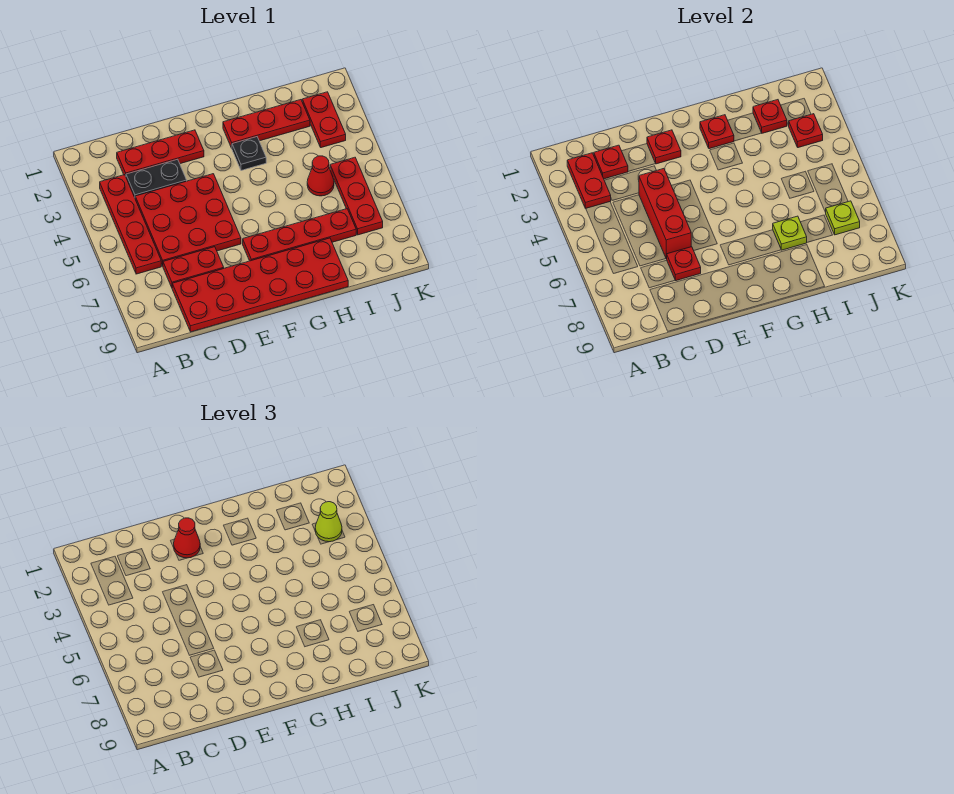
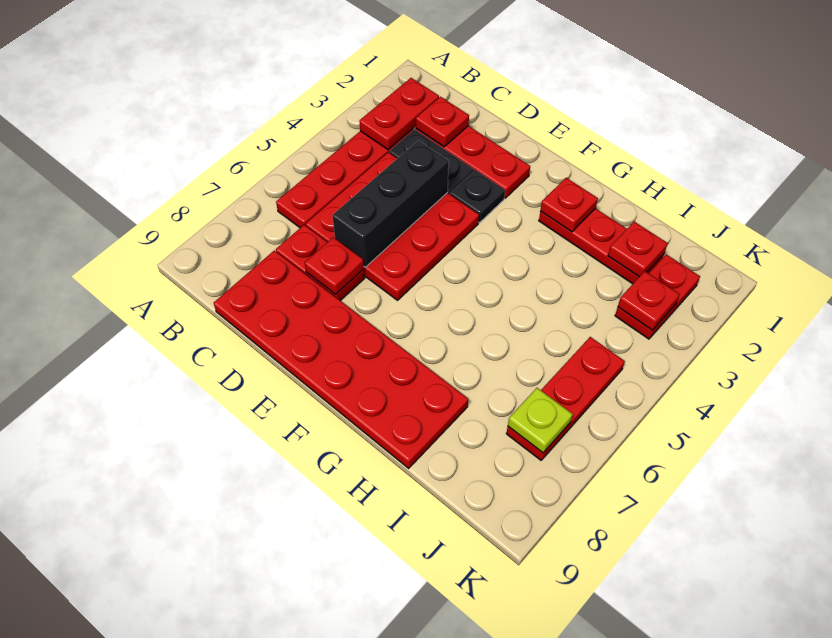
red brick D4:D6 level 2 -> black brick D4:D6 level 2
red plate E2 level 2 -> none
red cone E2 level 3 -> none
red plate F7:I7 level 1 -> none
black plate G3 level 1 -> black plate E3 level 1
lime plate H7 level 2 -> none
red cone I5 level 1 -> none
lime cone J3 level 3 -> none

